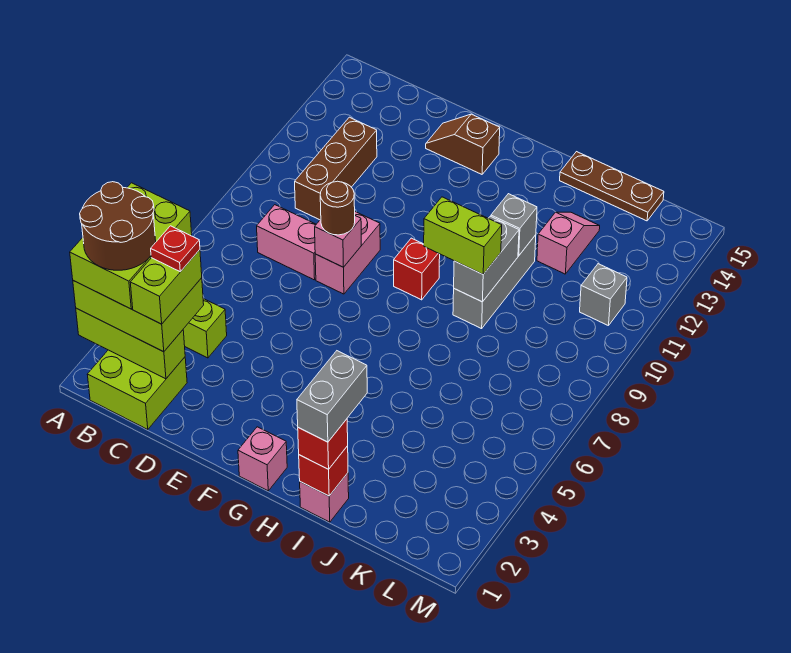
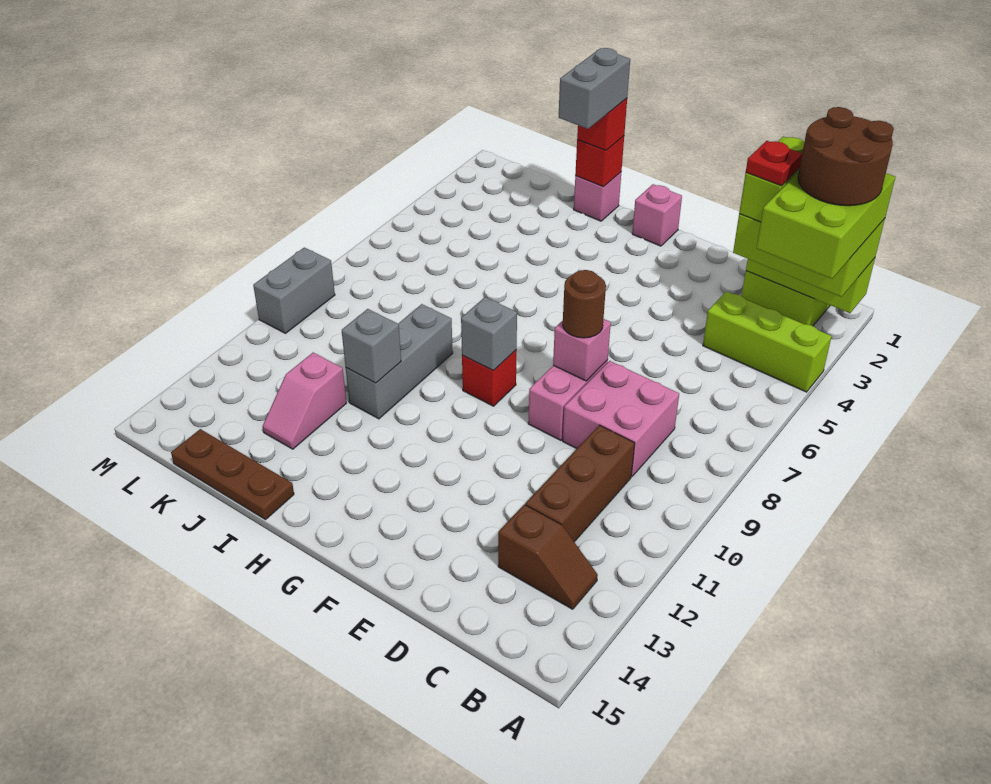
pink brick C8:D8 level 1 -> pink brick C8:D9 level 1
brown slope E14:F14 level 1 top F -> brown slope B13:C13 level 1 top C
lime brick H9:I9 level 3 -> none
grey brick I9:I10 level 2 -> grey brick M9:M10 level 1
grey brick L11 level 1 -> grey brick G9 level 2

